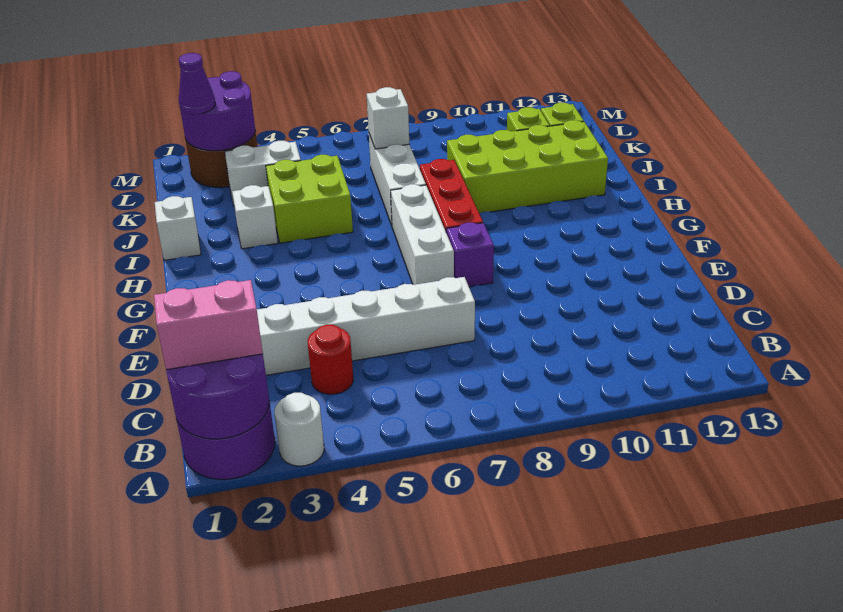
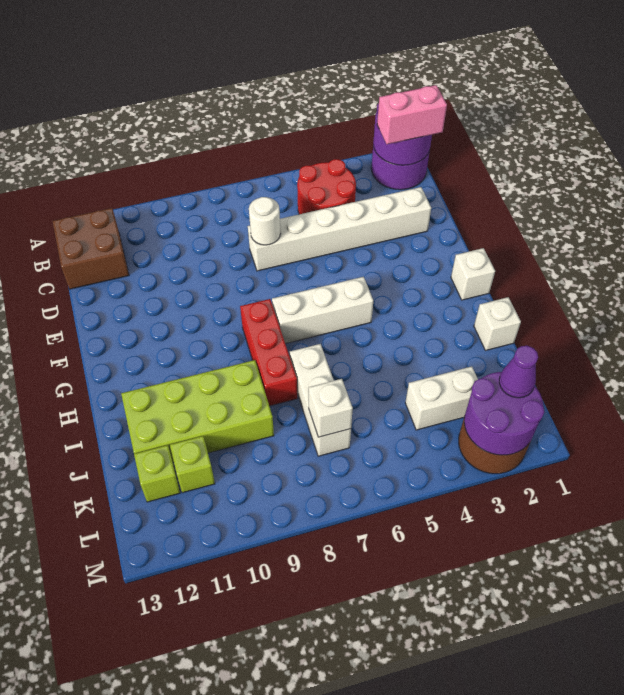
white round brick A3 level 1 -> white round brick D7 level 2
none -> brown brick B12:C13 level 1
red round brick C4 level 1 -> red round brick B4:C5 level 1
white brick F7:H7 level 1 -> white brick G5:G7 level 1
purple brick F8 level 1 -> none
white brick I3 level 1 -> white brick G1 level 1
lime brick I4:J5 level 1 -> none

